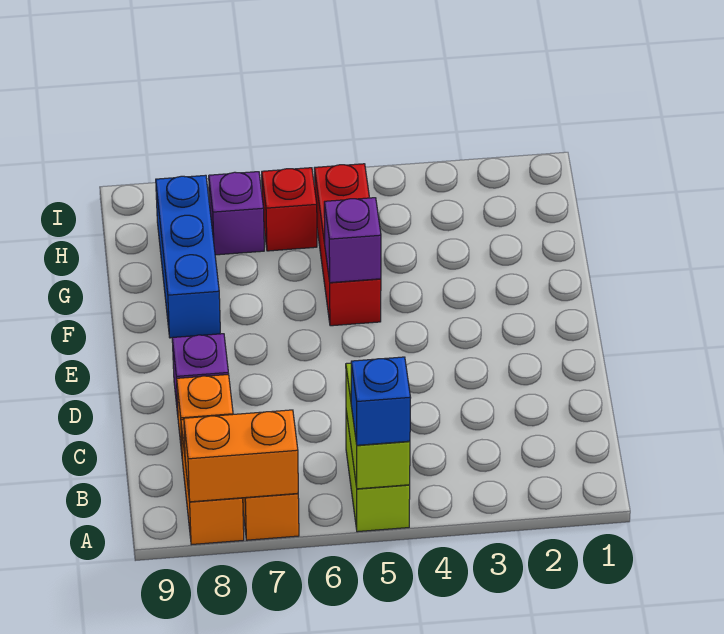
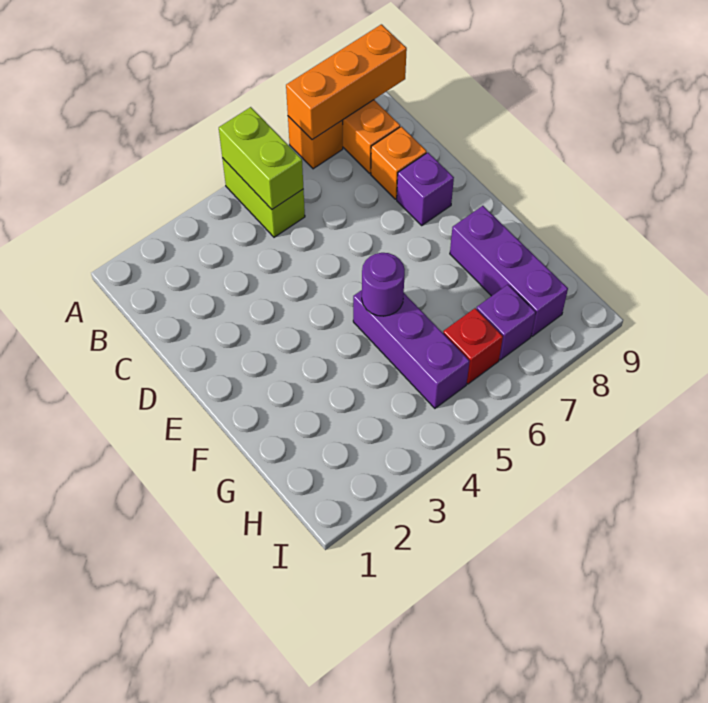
blue brick A5 level 3 -> none
orange brick A7:A8 level 2 -> orange brick A7:A9 level 2
red brick F5:H5 level 1 -> purple brick F5:H5 level 1
purple brick F5 level 2 -> purple round brick F5 level 2
blue brick F8:H8 level 1 -> purple brick F8:H8 level 1

